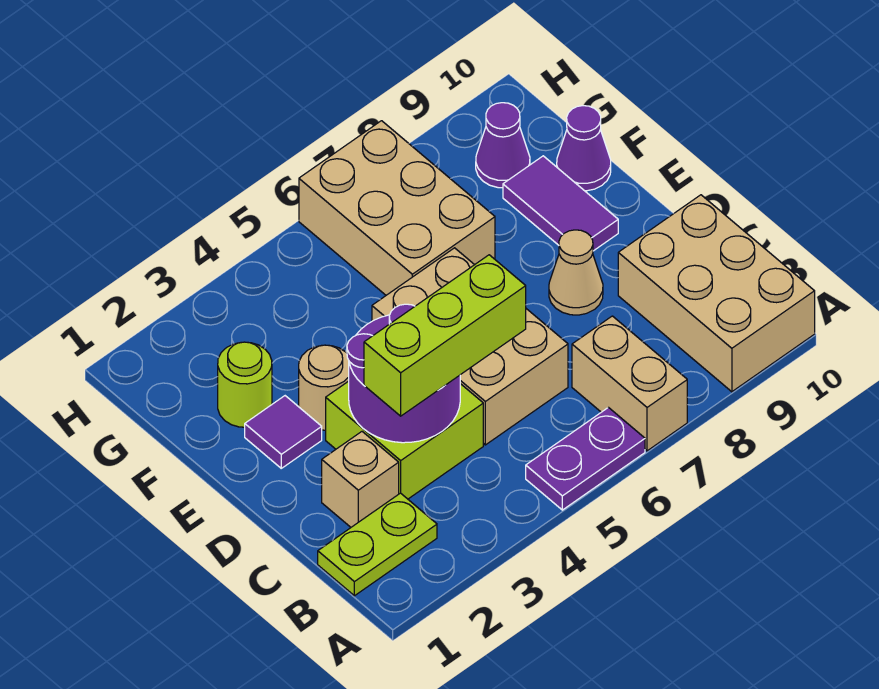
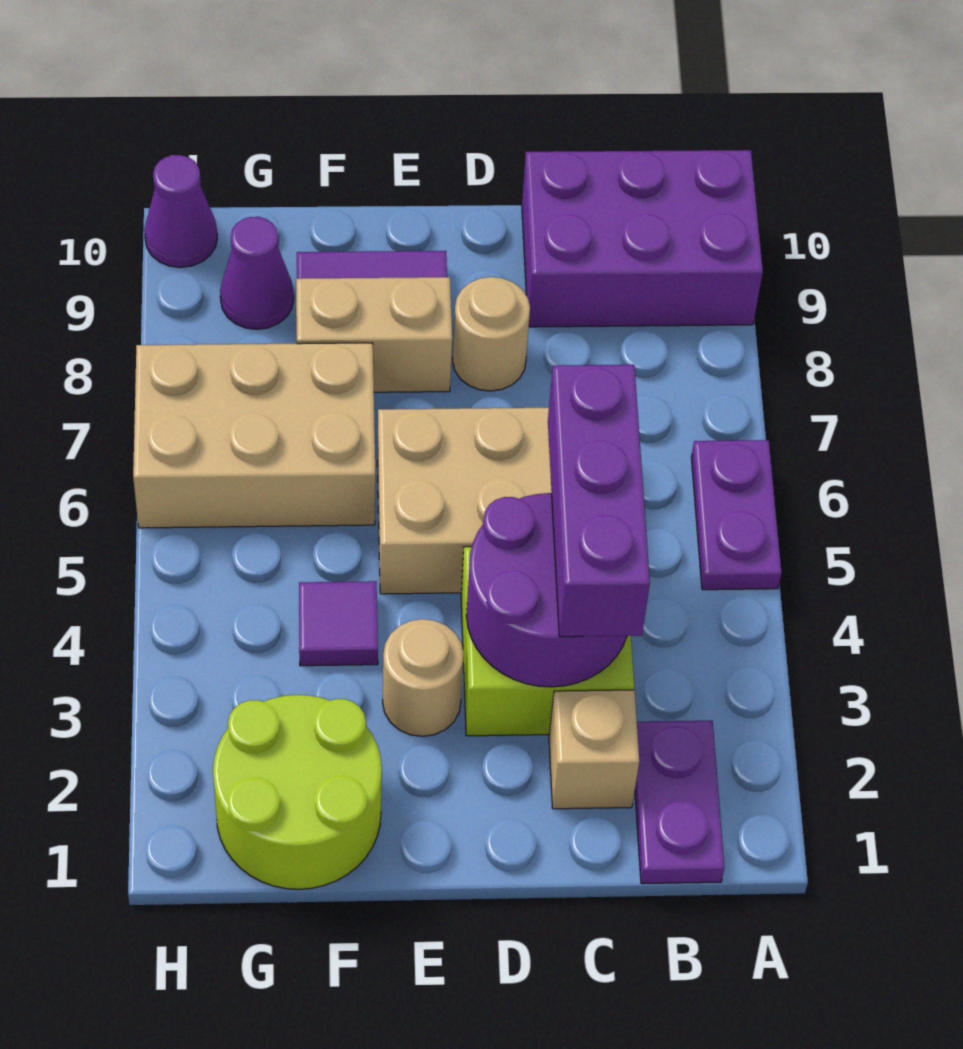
tan brick A7:B7 level 1 -> tan brick E8:F8 level 1
tan brick A9:C10 level 1 -> purple brick A9:C10 level 1
lime plate B1:B2 level 1 -> purple plate B1:B2 level 1
lime brick C3:C5 level 3 -> purple brick C3:C5 level 3
tan cone D8 level 1 -> tan round brick D8 level 1
purple tile E2 level 1 -> purple tile F4 level 1
lime round brick F2 level 1 -> lime round brick F1:G2 level 1
purple cone F10 level 1 -> purple cone H10 level 1

